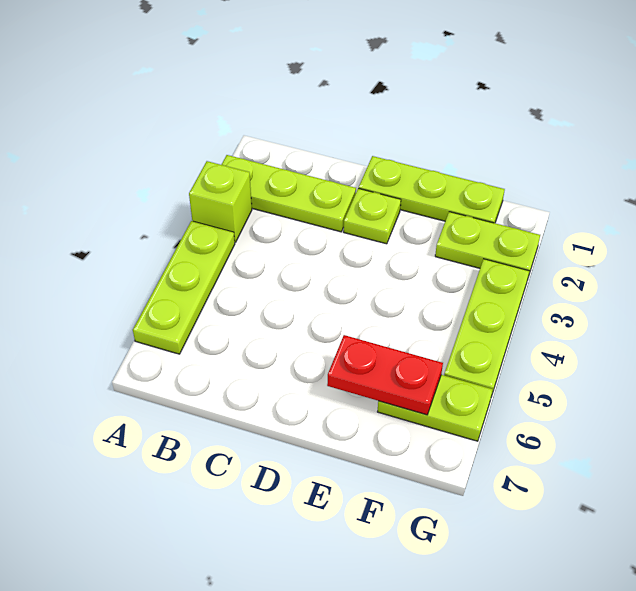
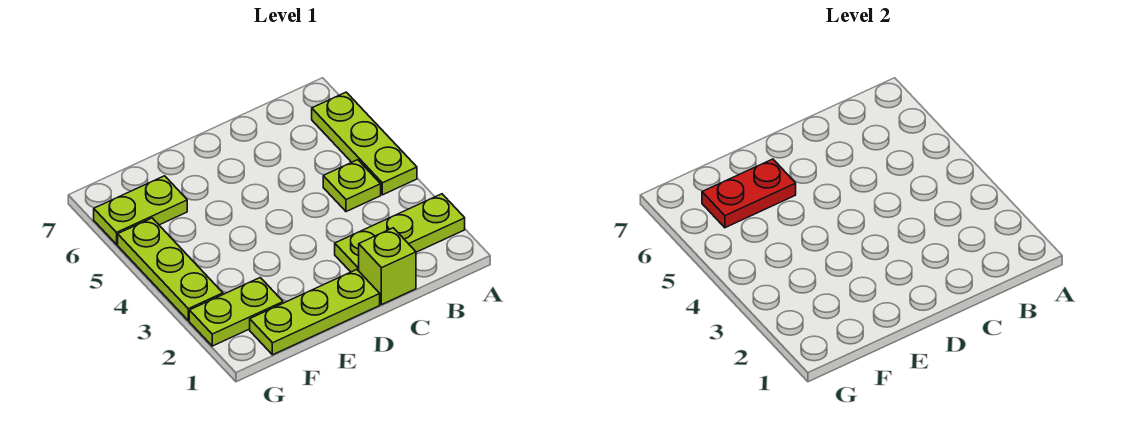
lime brick A3 level 1 -> lime brick C1 level 1
lime plate D2 level 1 -> lime plate B4 level 1

